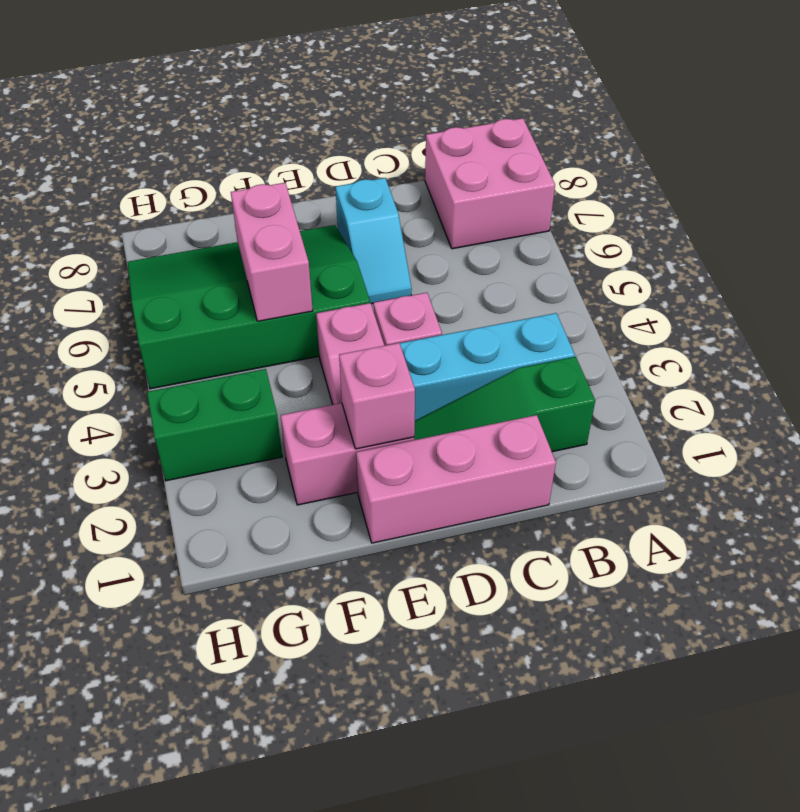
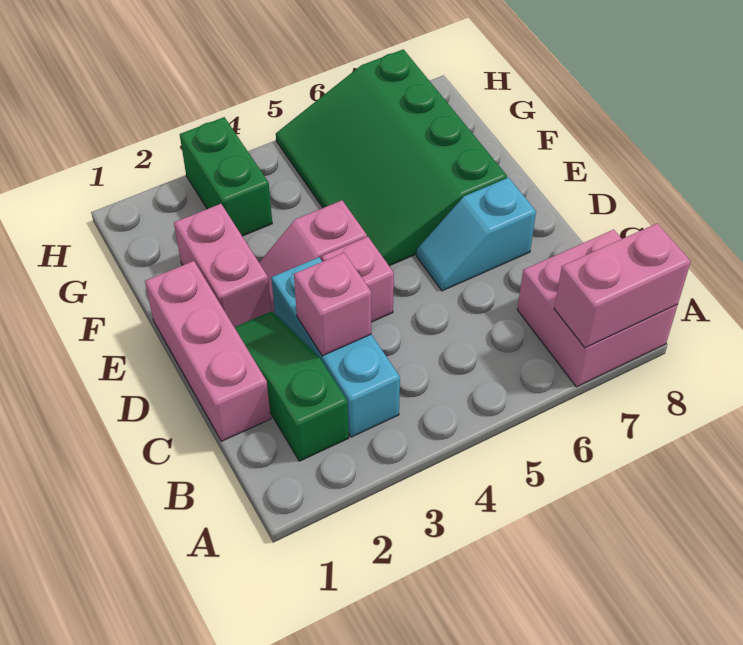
pink brick E2 level 2 -> pink brick C3 level 2
green slope E5:H7 level 1 top 5 -> green slope E5:H7 level 1 top 7
pink brick F5:F6 level 2 -> pink brick A7:A8 level 2

